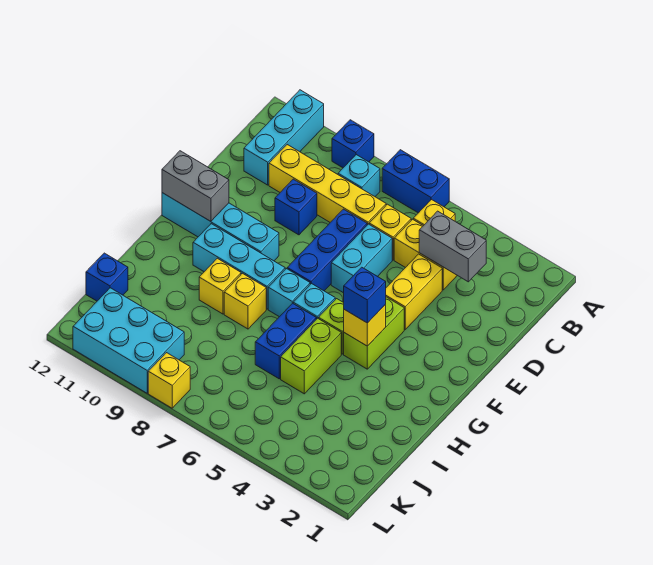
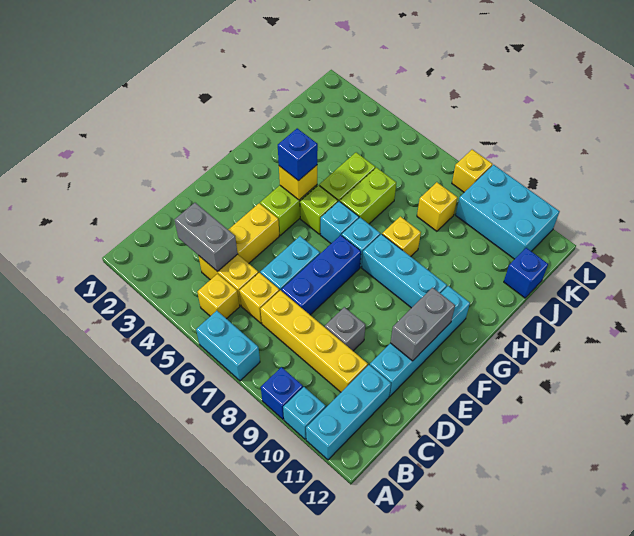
blue brick A6:A7 level 1 -> cyan brick A6:A7 level 1
cyan brick B8 level 1 -> cyan brick A10 level 1
blue brick D9 level 1 -> grey brick D9 level 1
cyan brick F9:F12 level 1 -> cyan brick D11:G11 level 1
grey brick F11:F12 level 2 -> grey brick E11:F11 level 2
blue brick H6:I6 level 1 -> lime brick H6:I6 level 1
yellow brick H9 level 1 -> yellow brick J8 level 1

